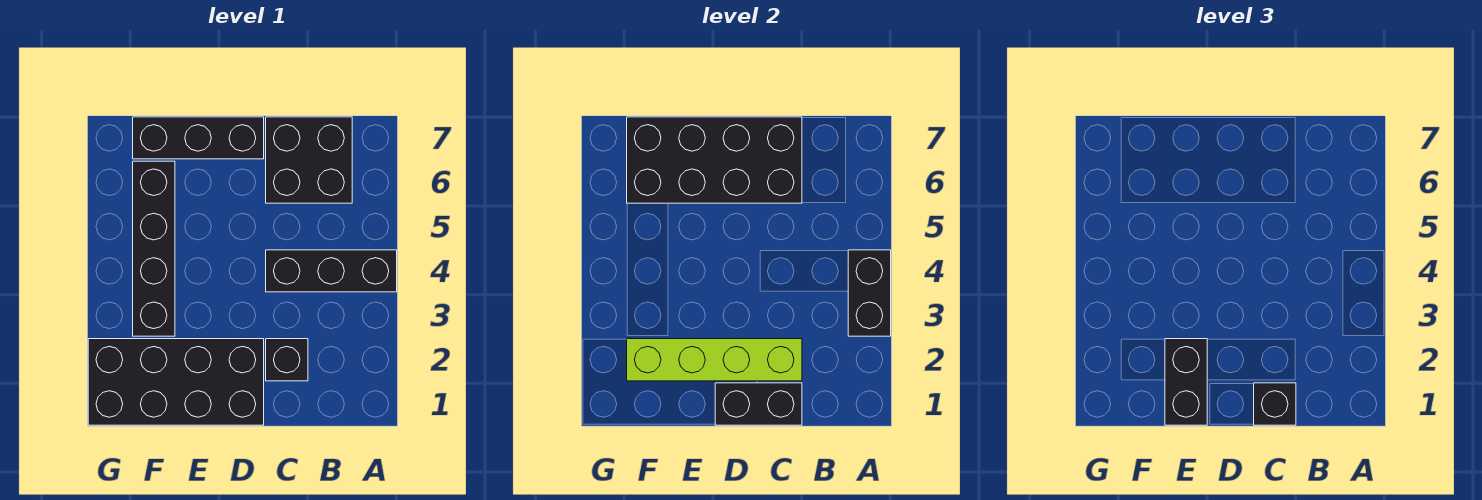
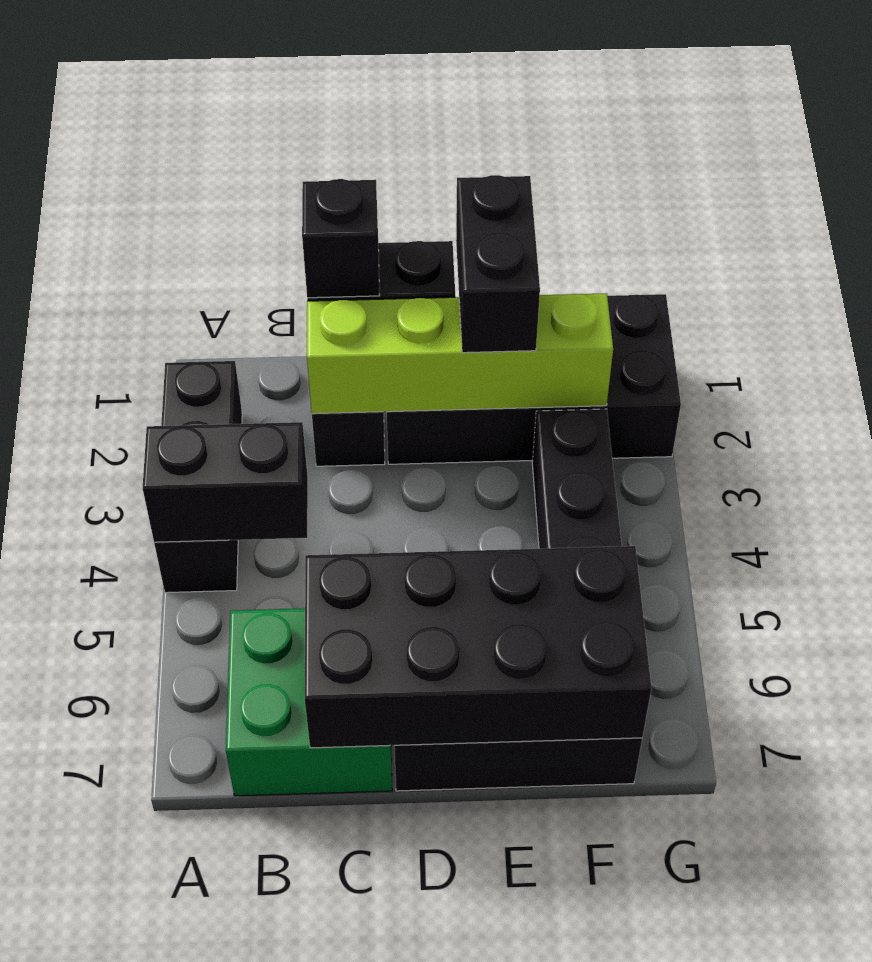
black brick A3:A4 level 2 -> black brick A4:B4 level 2
black brick A4:C4 level 1 -> black brick A2:A4 level 1
black brick B6:C7 level 1 -> green brick B6:C7 level 1

